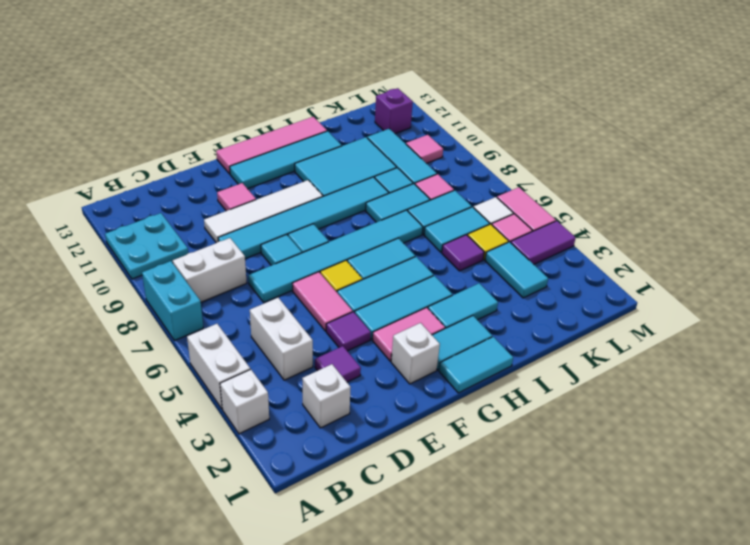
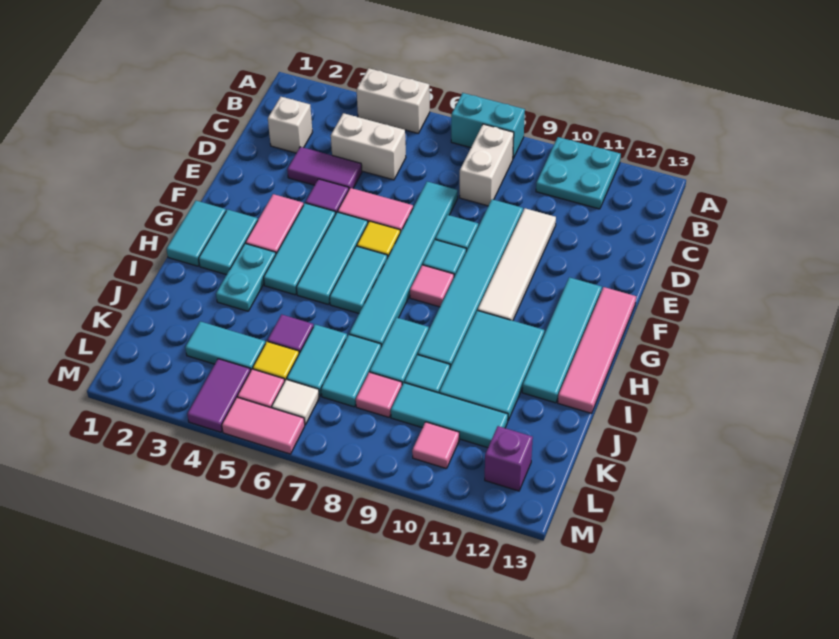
white brick A3 level 1 -> none
purple tile D3 level 1 -> purple tile D3:D4 level 1
pink tile E11 level 1 -> pink tile G8 level 1
white brick F2 level 1 -> none
cyan tile H3:I3 level 1 -> cyan plate H3:I3 level 1

